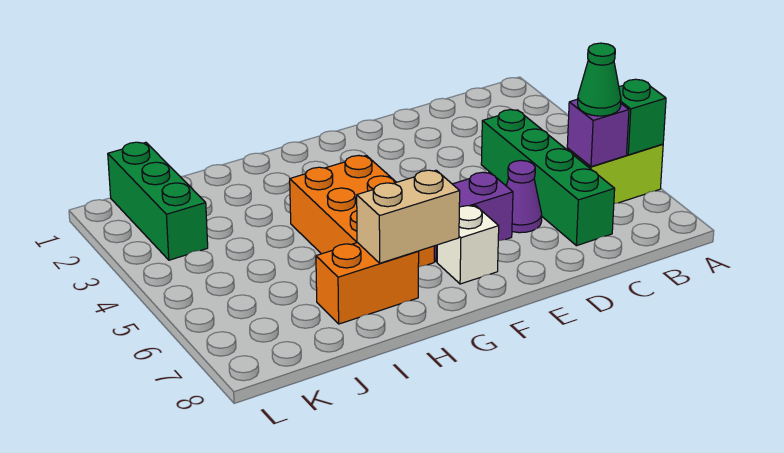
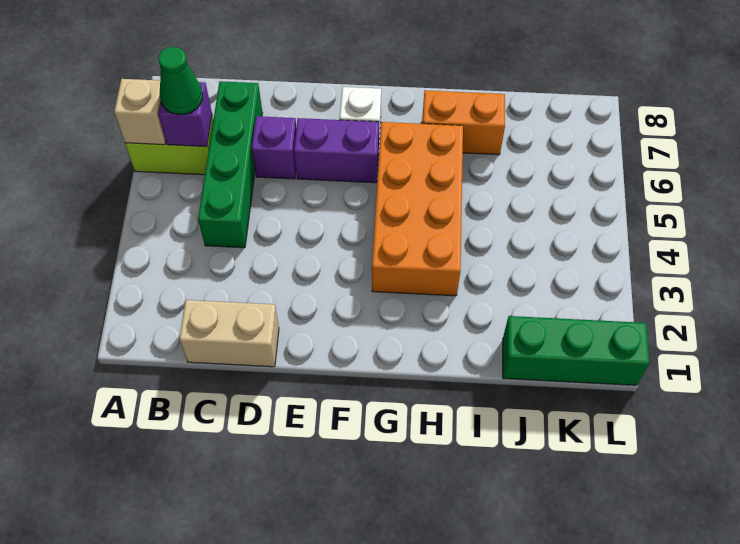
green brick A6 level 2 -> tan brick A6 level 2
purple cone D6 level 1 -> purple brick D6 level 1
orange brick G4:H6 level 1 -> orange brick G3:H6 level 1
tan brick G7:H7 level 2 -> tan brick C1:D1 level 1
green brick K1:K3 level 1 -> green brick J1:L1 level 1

